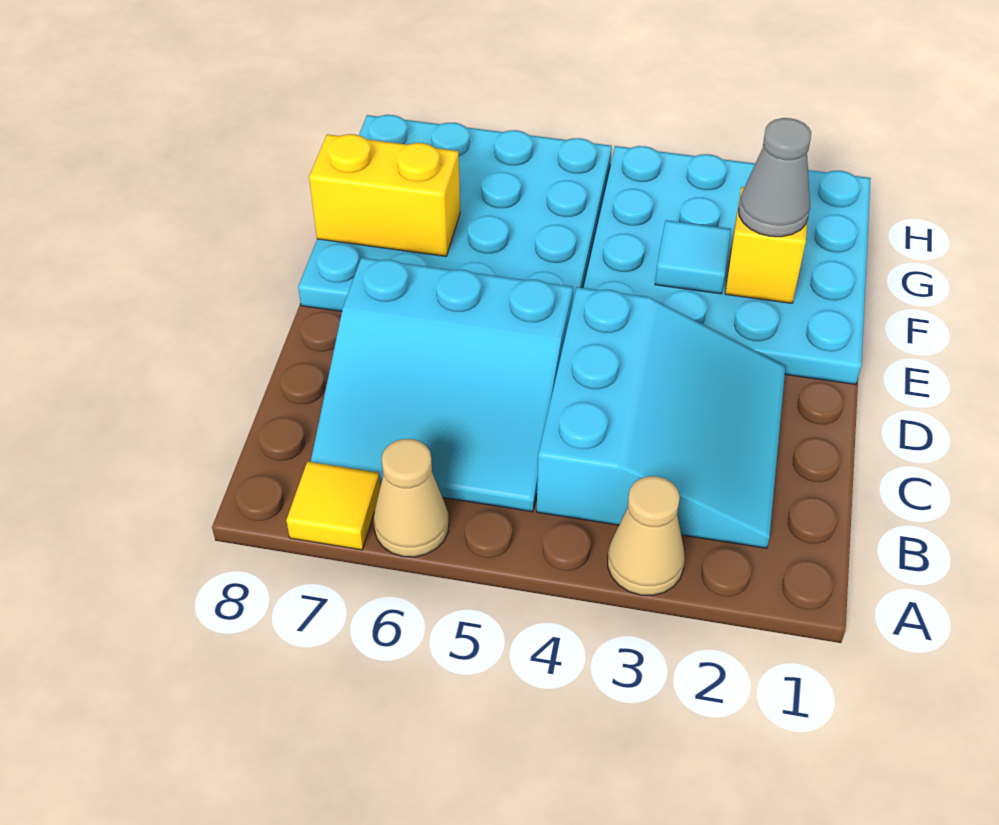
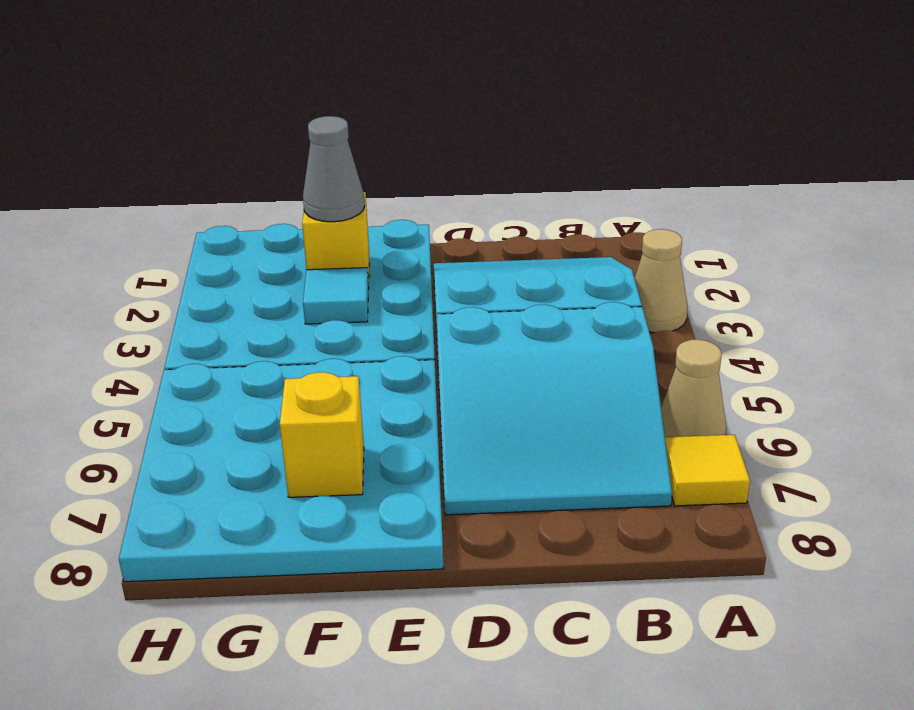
cyan slope B5:D7 level 1 top D -> cyan slope B5:D7 level 1 top 5
yellow brick F7:F8 level 2 -> yellow brick F7 level 2

